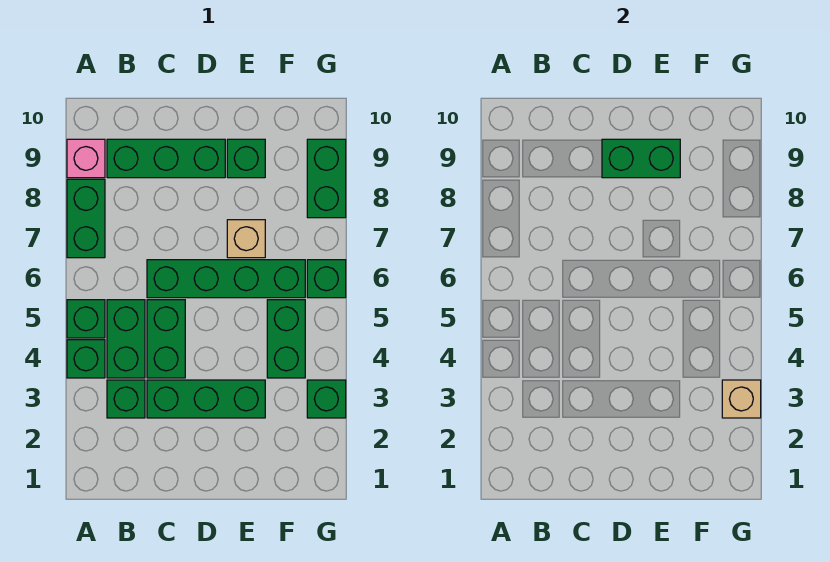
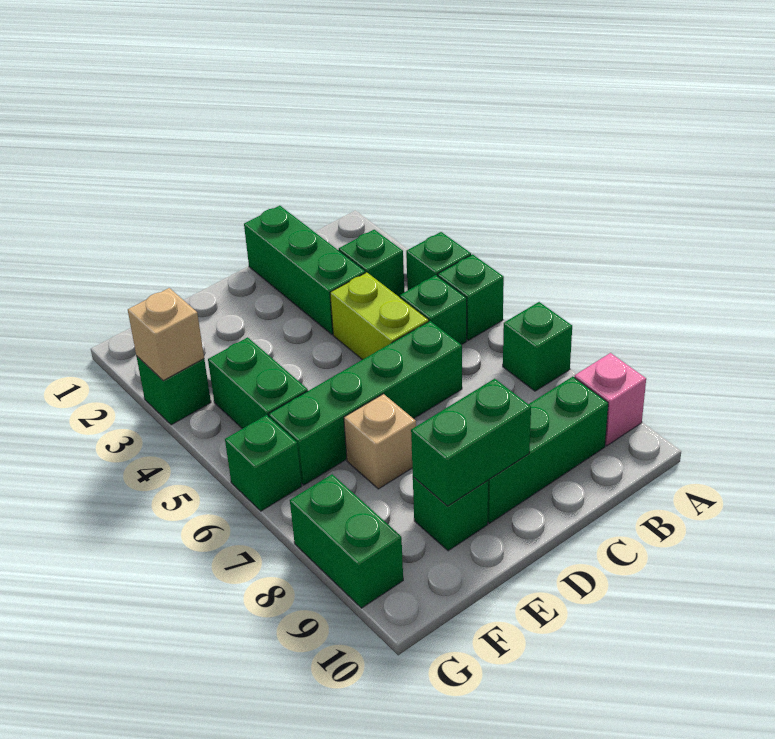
green brick A7:A8 level 1 -> green brick A7 level 1
green brick B4:B5 level 1 -> green brick B5 level 1
green brick C3:E3 level 1 -> green brick C1:C3 level 1
green brick C4:C5 level 1 -> lime brick C4:C5 level 1

